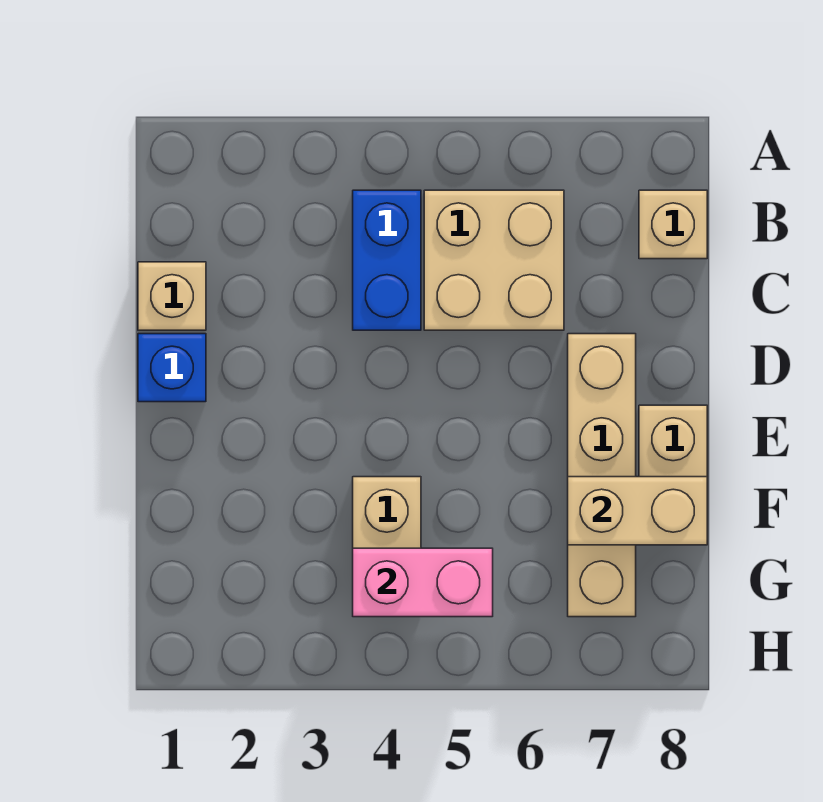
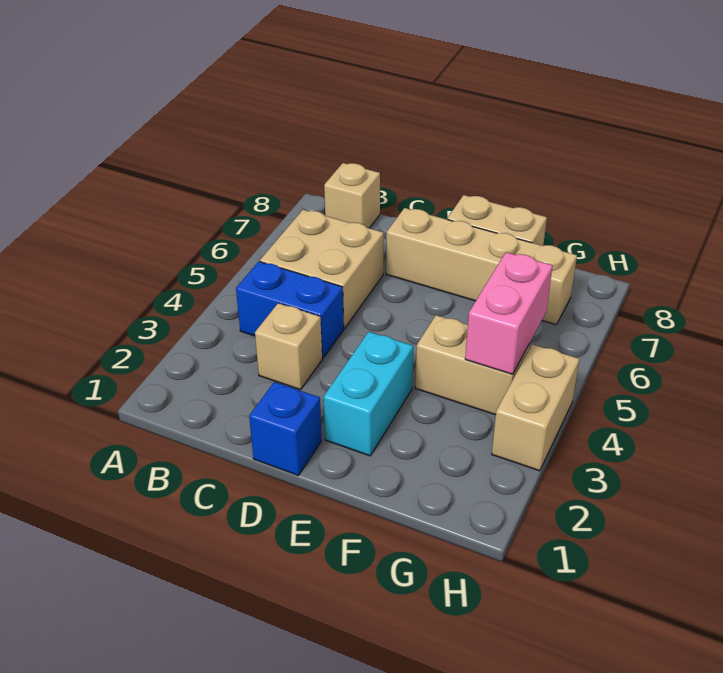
tan brick C1 level 1 -> tan brick C3 level 1
none -> cyan brick E2:E3 level 1
tan brick F7:F8 level 2 -> tan brick H3:H4 level 1

